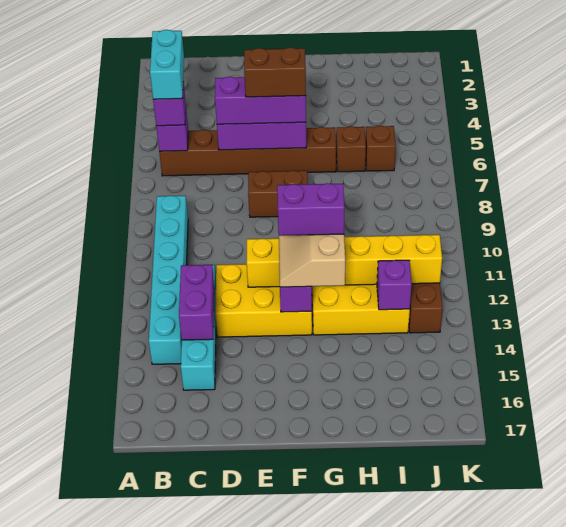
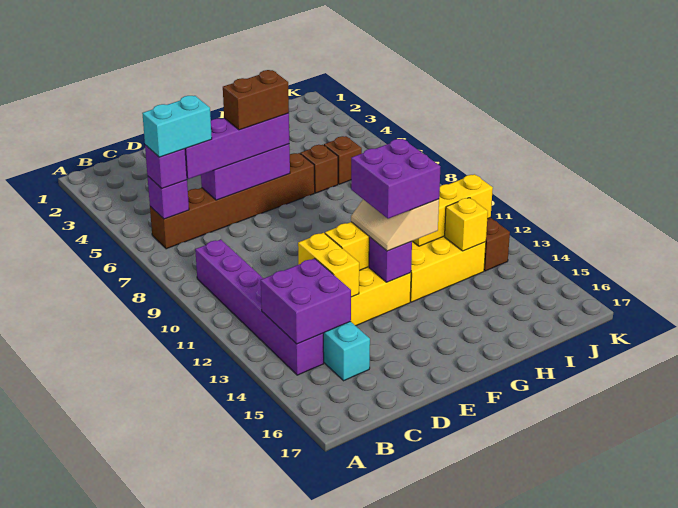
cyan brick B5:B6 level 4 -> cyan brick B6:C6 level 4
cyan brick B9:B14 level 1 -> purple brick B9:B14 level 1
purple brick C13:C14 level 2 -> purple brick B13:C14 level 2
purple brick D6:F6 level 3 -> purple brick C6:F6 level 3
none -> yellow brick D12:D13 level 2
brown brick E8:F8 level 1 -> none
purple brick F12:G12 level 4 -> purple brick F12:G13 level 4
purple brick I13 level 2 -> yellow brick I13 level 2

